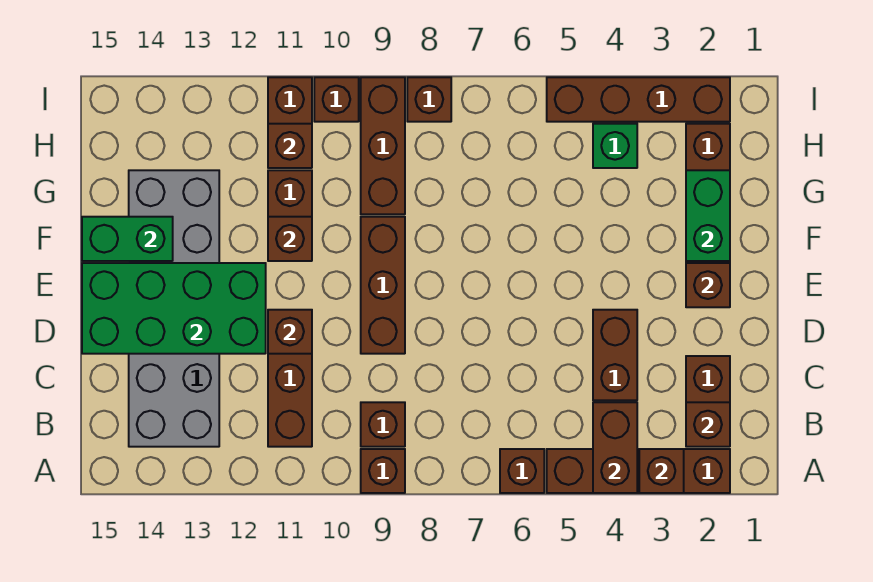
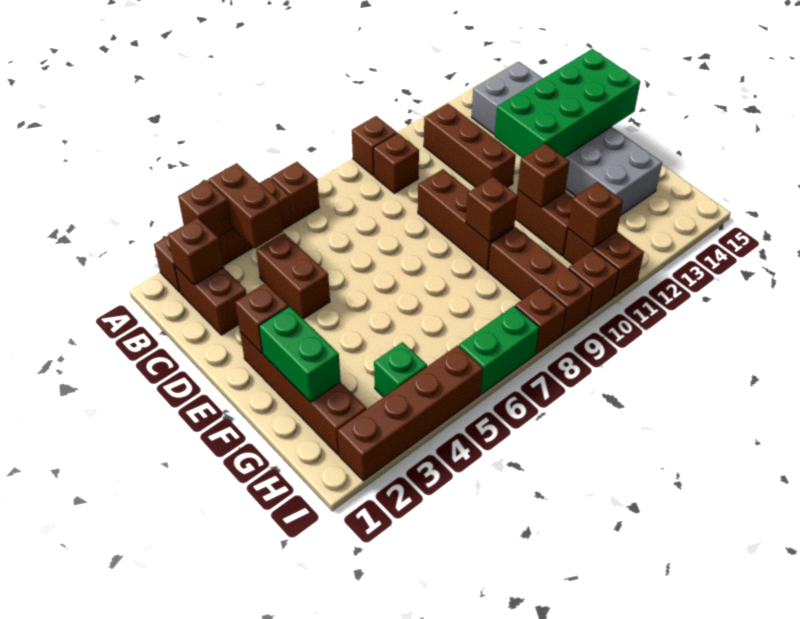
brown brick D11 level 2 -> brown brick F9 level 2
green brick F14:F15 level 2 -> green brick I6:I7 level 1

